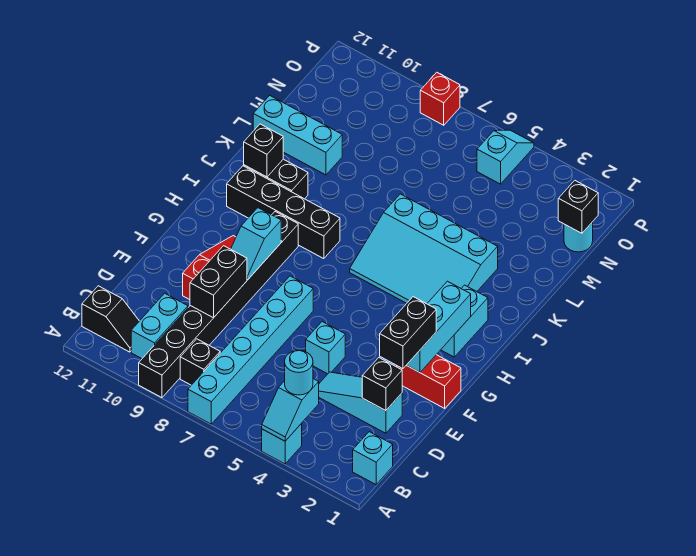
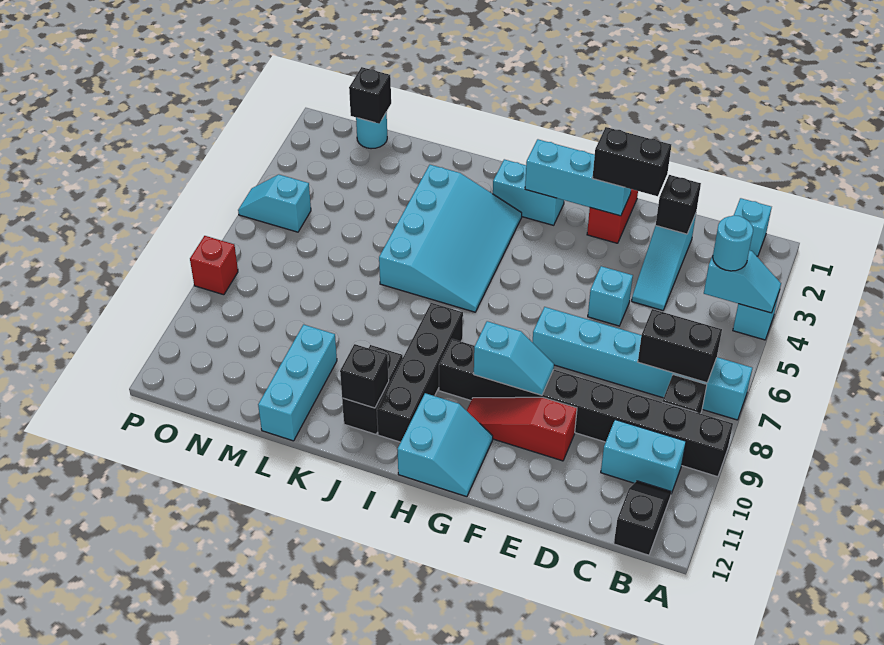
black brick D9:E9 level 2 -> black brick B7:C7 level 2
none -> cyan slope G11:H12 level 1 top H

